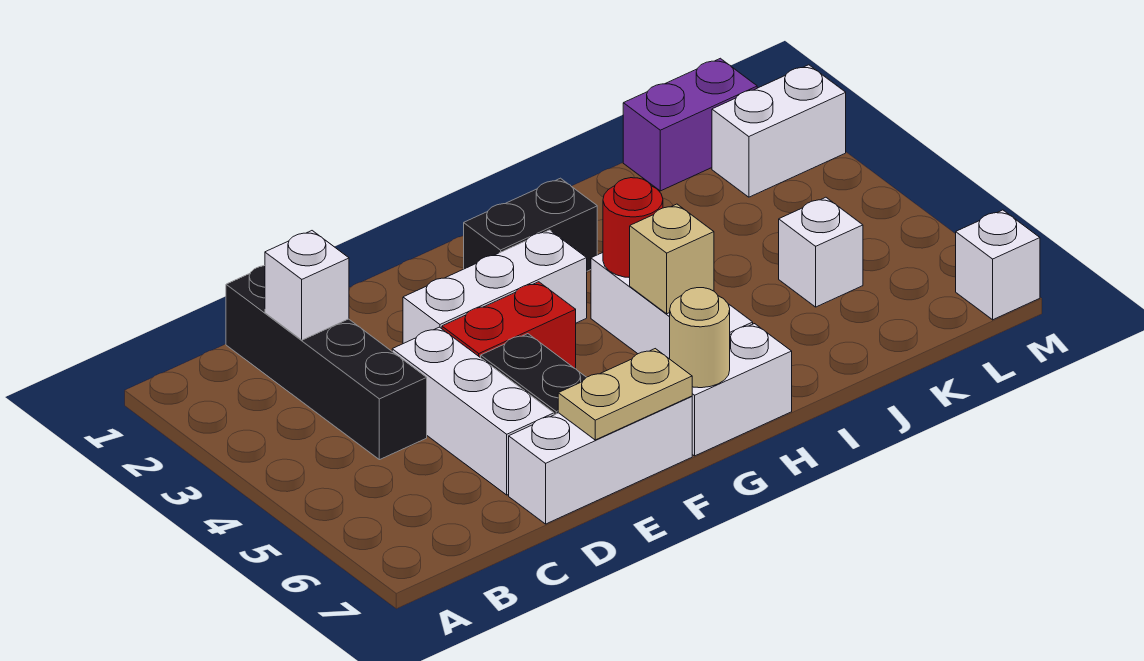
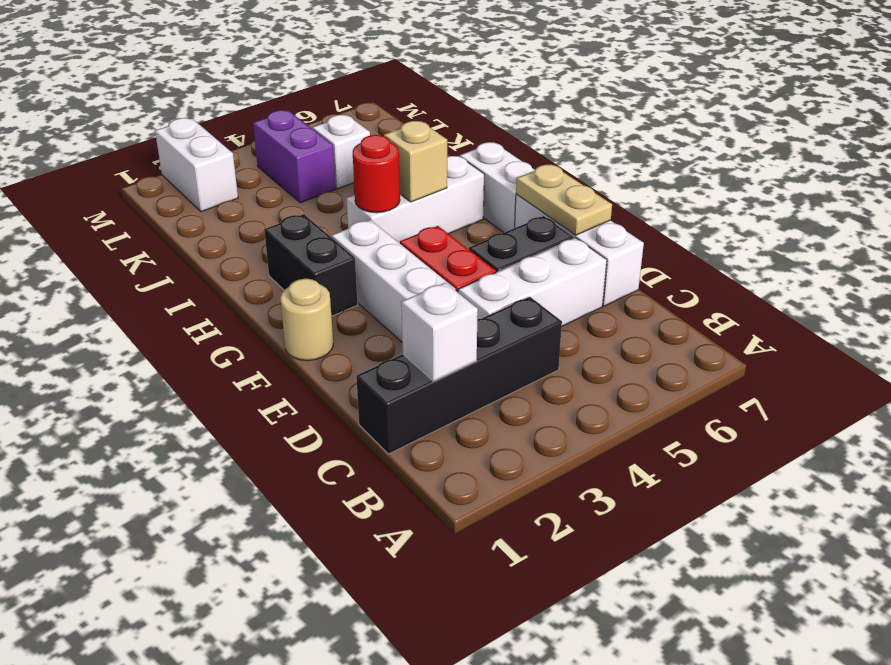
tan round brick G7 level 2 -> tan round brick F1 level 1
purple brick K1:L1 level 1 -> purple brick K4:L4 level 1
white brick M7 level 1 -> none

